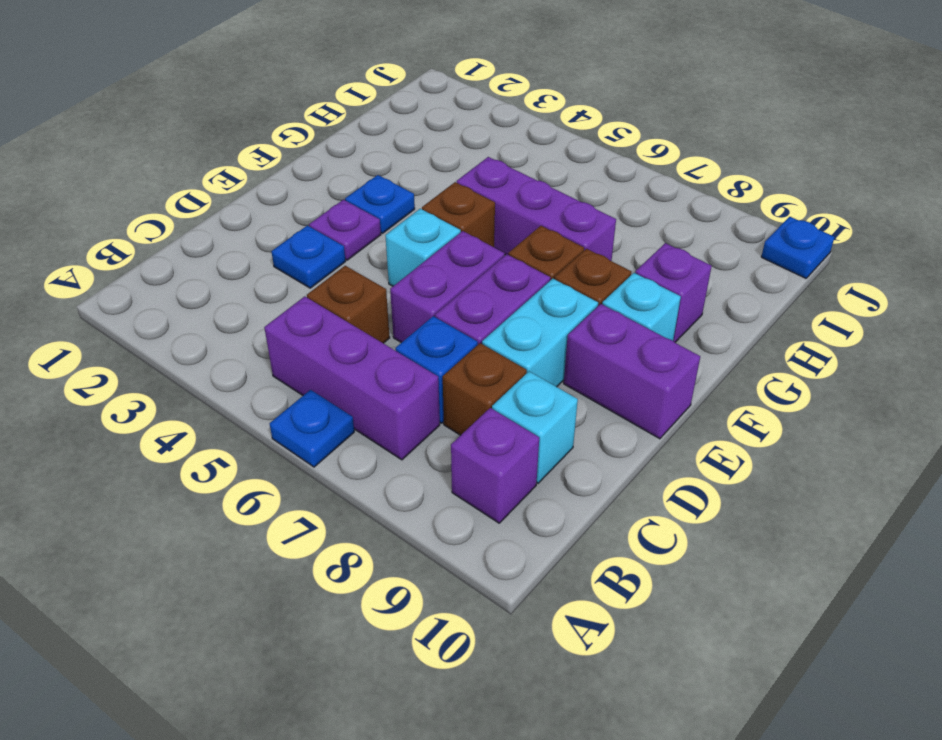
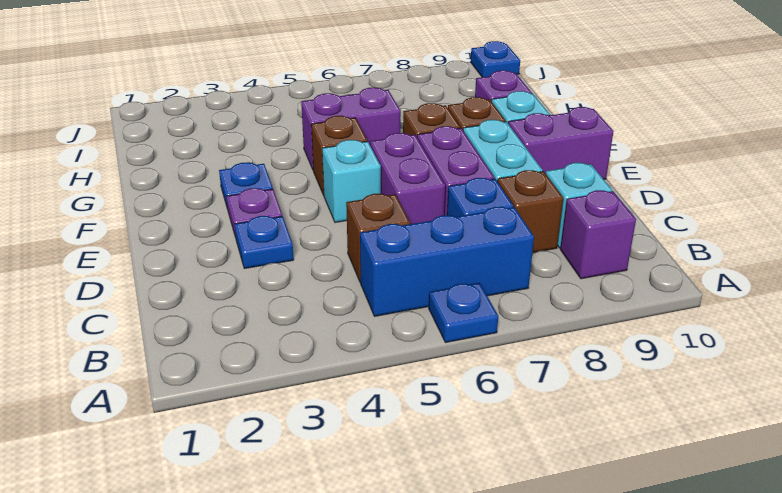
purple brick B5:B7 level 1 -> blue brick B5:B7 level 1
purple brick G5:G7 level 1 -> purple brick G5:G6 level 1

